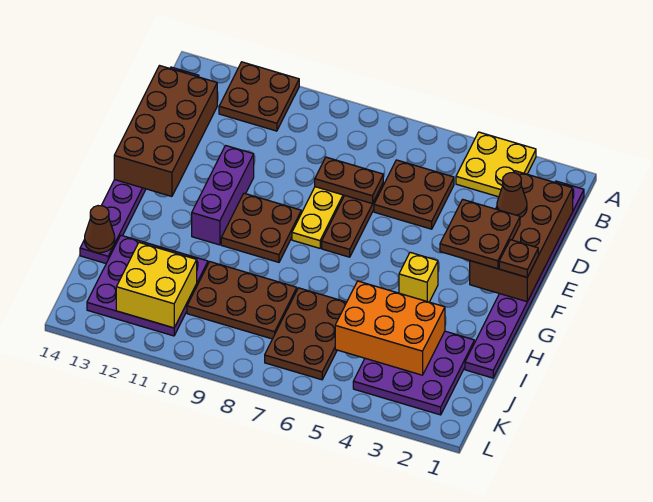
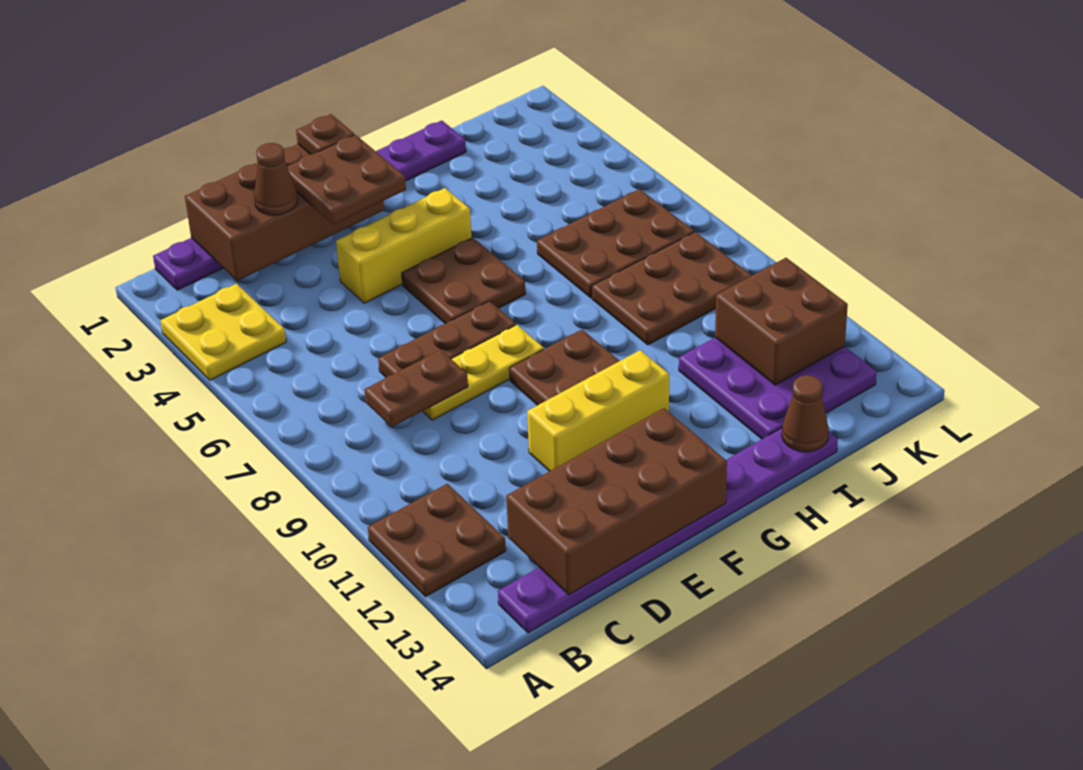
brown plate C5:D6 level 1 -> brown plate F5:G6 level 1
brown plate D7:D8 level 2 -> brown plate C8:D8 level 2
purple brick E11:G11 level 1 -> yellow brick E11:G11 level 1
yellow brick G4 level 1 -> yellow brick E4:G4 level 1
purple plate I2:K4 level 1 -> none
orange brick I3:J5 level 2 -> none
brown plate I8:J10 level 1 -> brown plate I8:K9 level 1
yellow brick J11:K12 level 2 -> brown brick J11:K12 level 2

